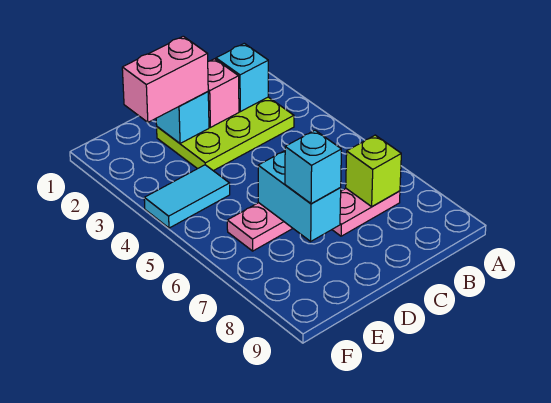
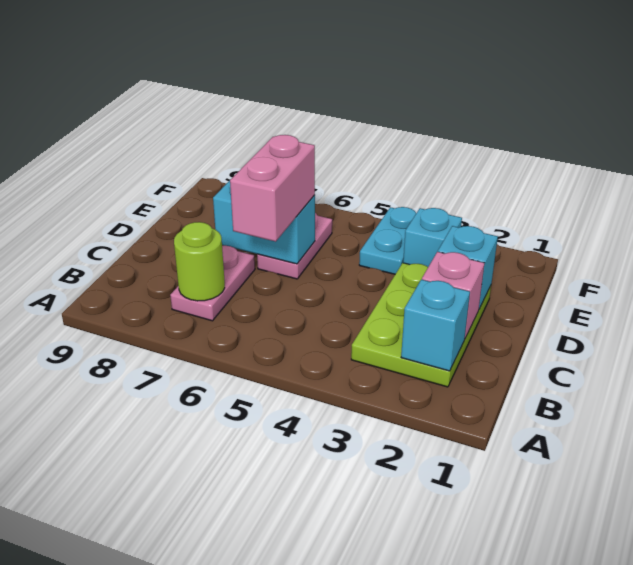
lime brick B7 level 2 -> lime round brick B7 level 2
pink brick D2:E2 level 3 -> pink brick C6:D6 level 3
cyan brick D7 level 3 -> cyan brick E3 level 1
cyan tile E4:F4 level 1 -> cyan plate E4:F4 level 1

